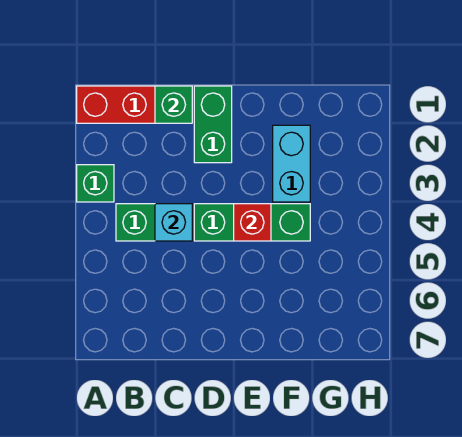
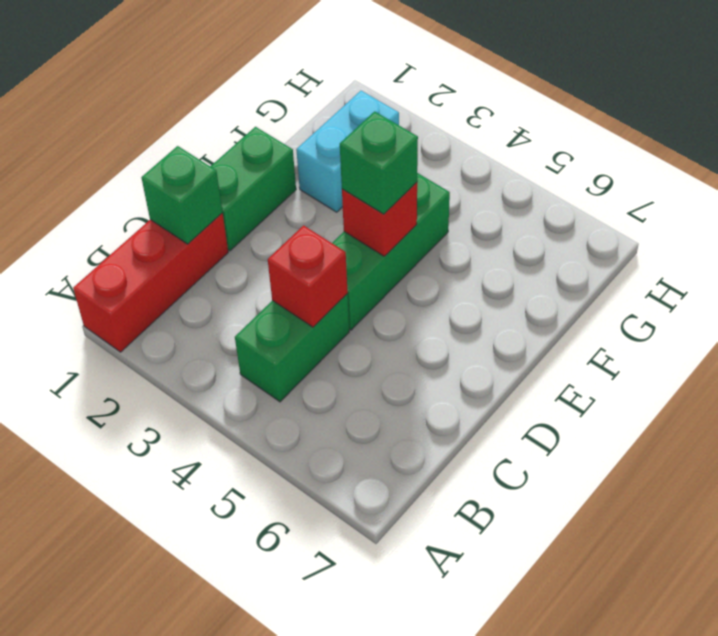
green brick A3 level 1 -> green brick E4 level 3
cyan brick C4 level 2 -> red brick C4 level 2
green brick D1:D2 level 1 -> green brick D1:E1 level 1
cyan brick F2:F3 level 1 -> cyan brick F2:G2 level 1

